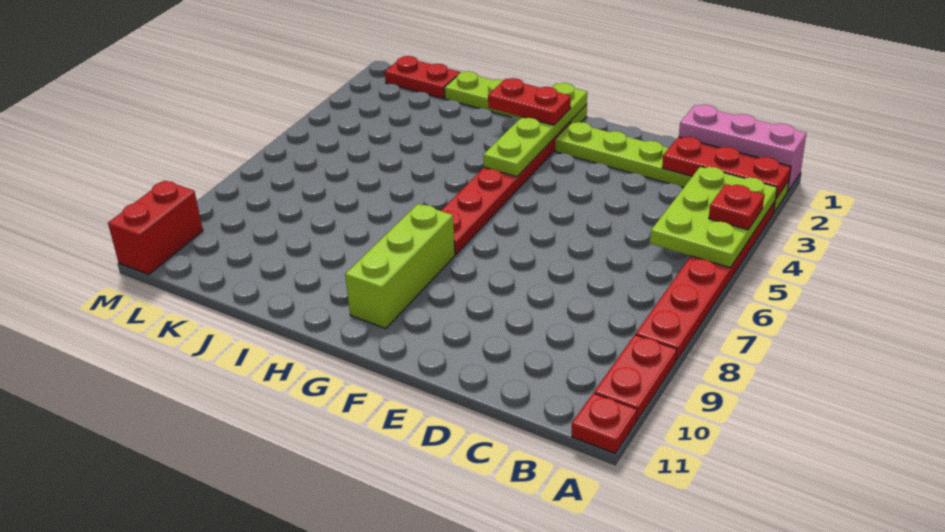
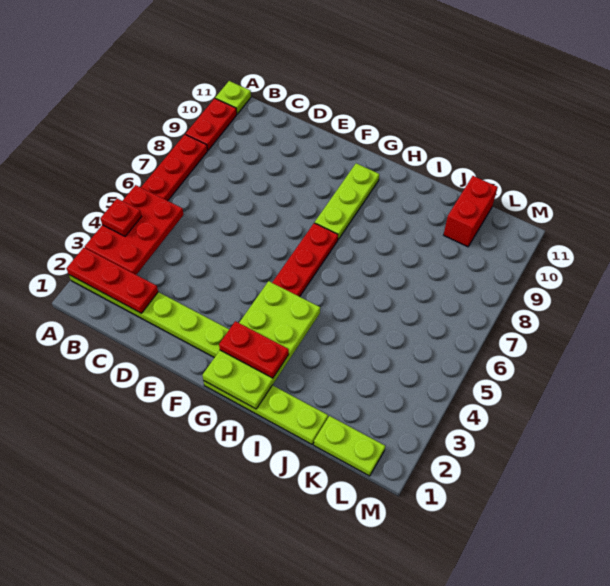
pink brick A1:C1 level 1 -> none
lime plate A3:B5 level 2 -> red plate A3:B5 level 2
red plate A11 level 1 -> lime plate A11 level 1
lime plate G1:G4 level 2 -> lime plate G1:H4 level 2
lime brick G8:G10 level 1 -> lime plate G8:G10 level 1
red plate K1:L1 level 1 -> lime plate K1:L1 level 1
red brick M10:M11 level 1 -> red brick K10:K11 level 1

